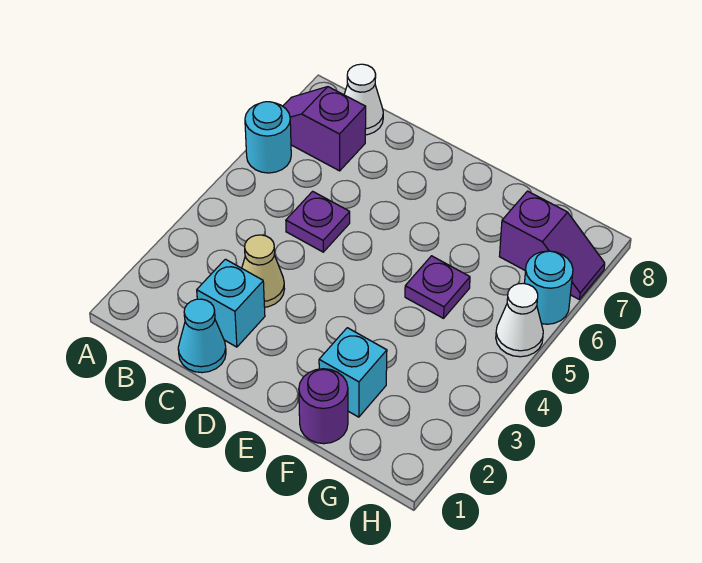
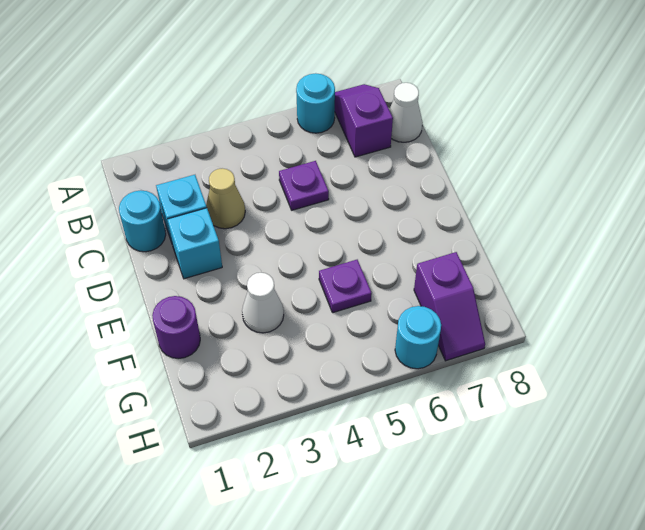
cyan cone C1 level 1 -> cyan round brick C1 level 1
cyan brick F2 level 1 -> cyan brick D2 level 1
white cone H5 level 1 -> white cone F3 level 1

